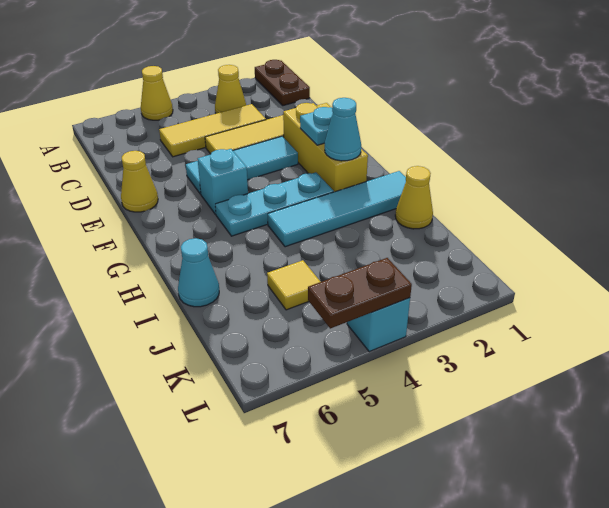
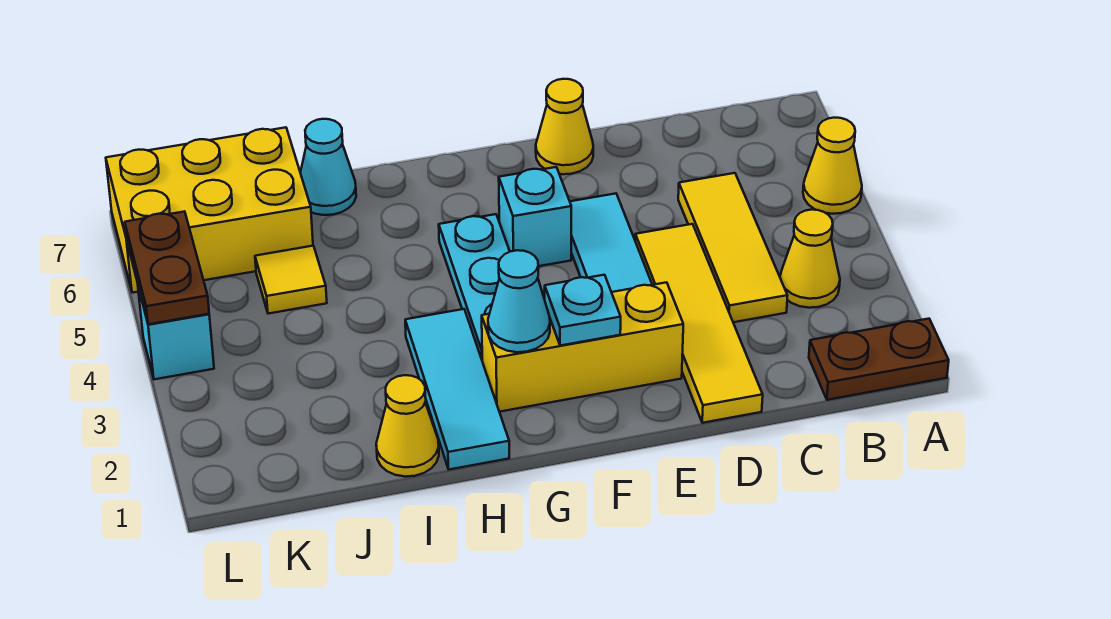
cyan tile H1:H4 level 1 -> cyan tile H1:H3 level 1
none -> yellow brick J6:L7 level 1

